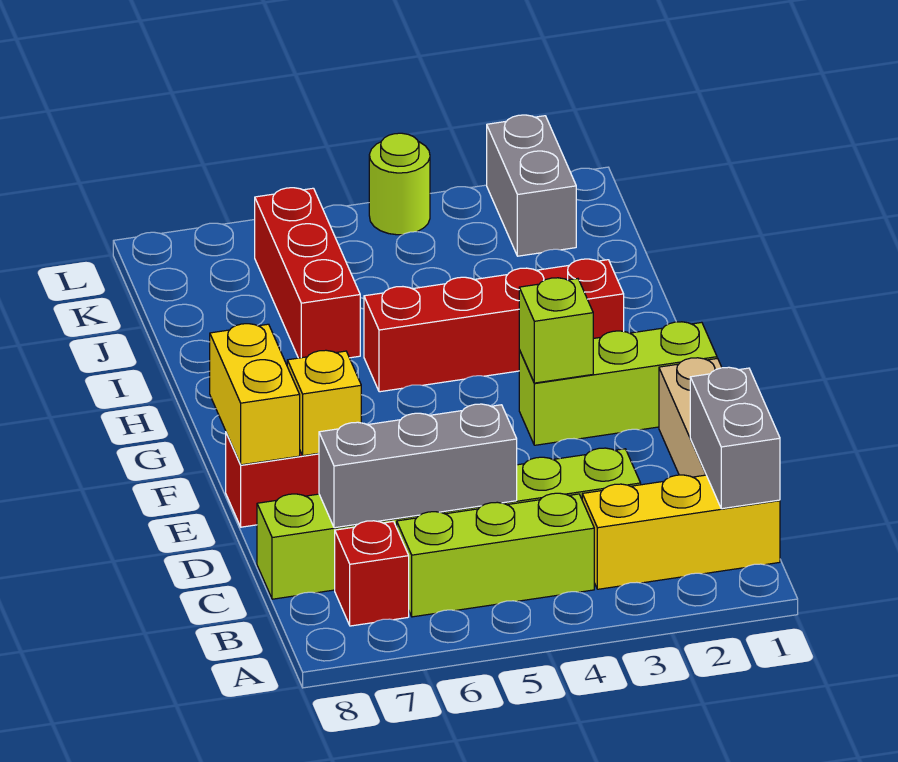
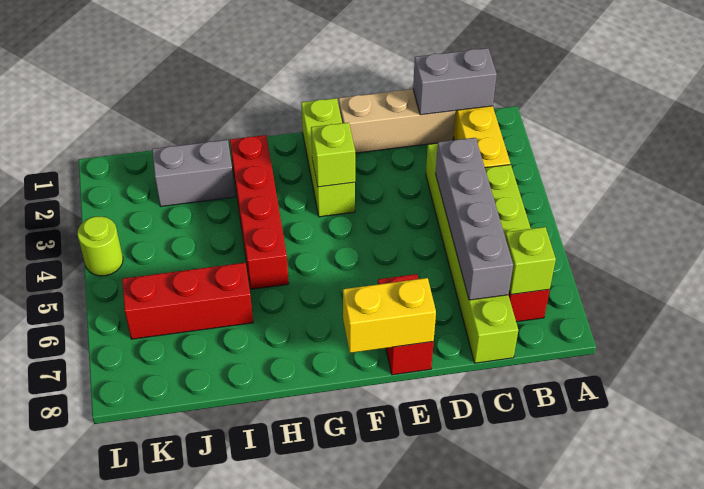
none -> lime brick B7 level 2
grey brick C5:C7 level 2 -> grey brick C4:C7 level 2
yellow brick E7 level 2 -> none
grey brick K2:L2 level 1 -> grey brick I2:J2 level 1

